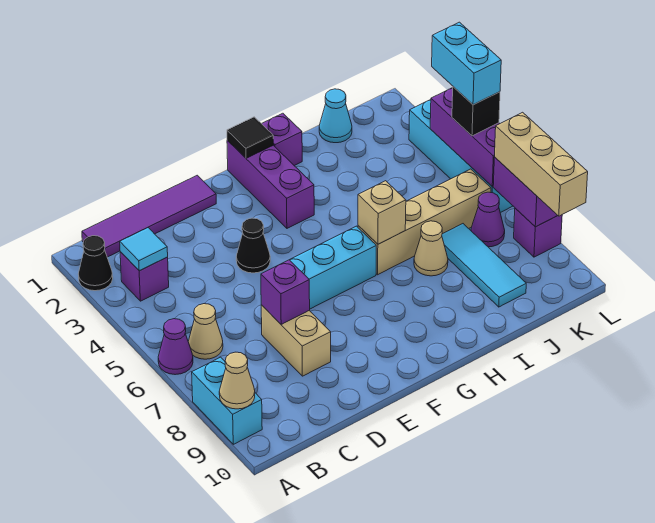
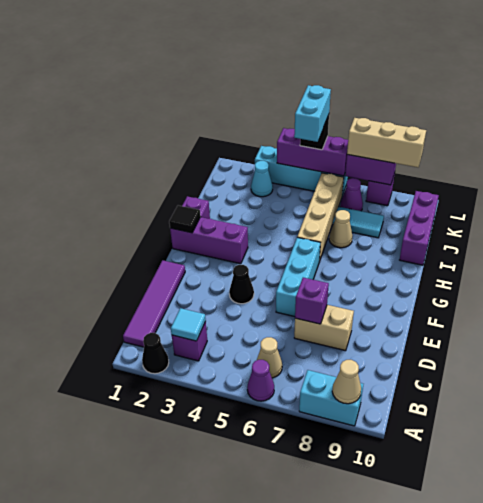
tan brick H6 level 2 -> none
none -> purple brick I10:K10 level 1
cyan cone J1 level 1 -> cyan cone K3 level 1
cyan tile J7:J9 level 1 -> cyan tile J7:J8 level 1
cyan brick L4:L5 level 4 -> cyan brick K5:L5 level 4

